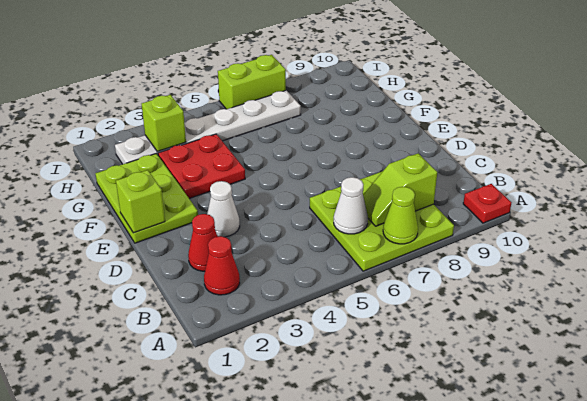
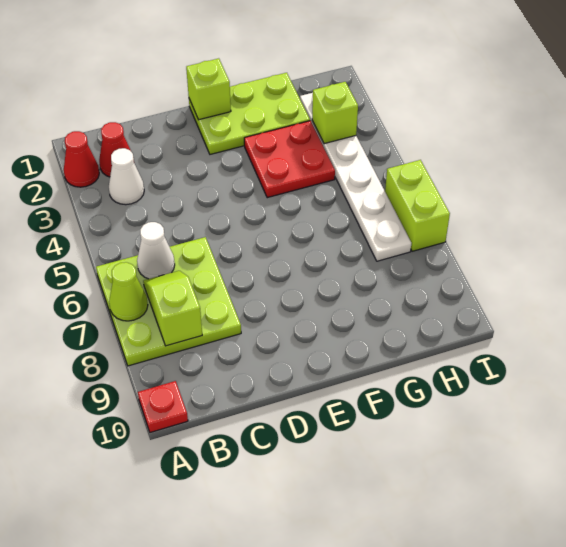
red cone C2 level 1 -> red cone A2 level 1
white cone D3 level 1 -> white cone B3 level 1

